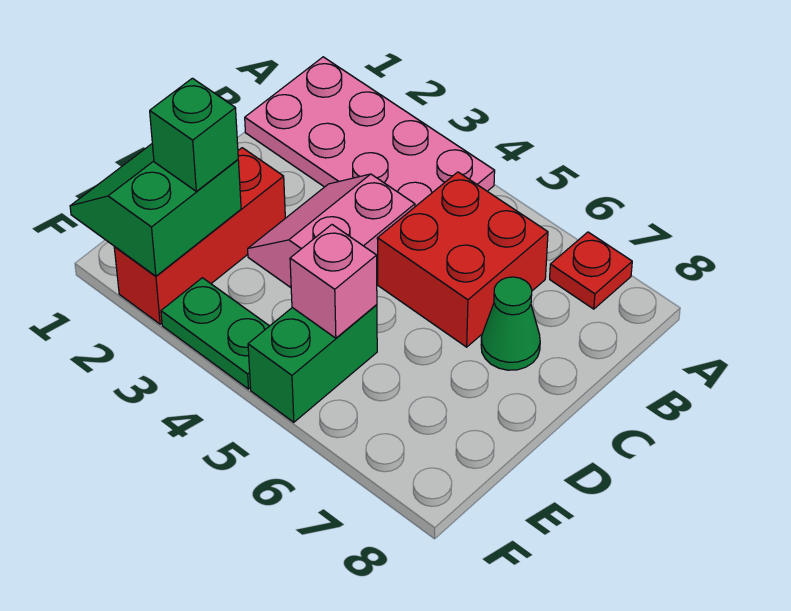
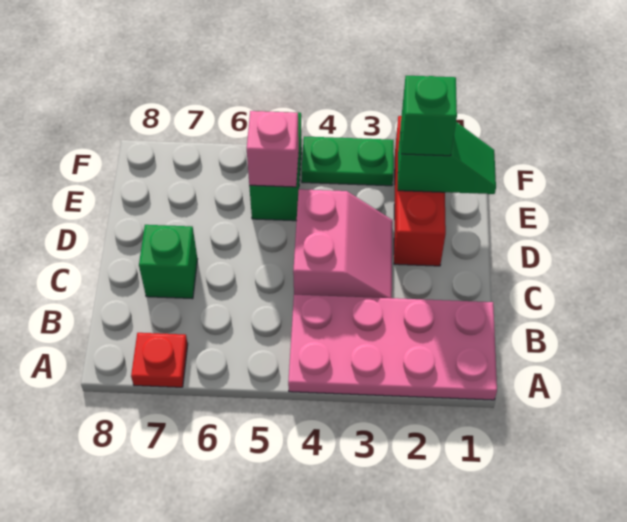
red brick B5:C6 level 1 -> none
green cone C7 level 1 -> green brick C7 level 1
green slope E1:F2 level 2 top 2 -> green slope E1:E2 level 2 top 2

